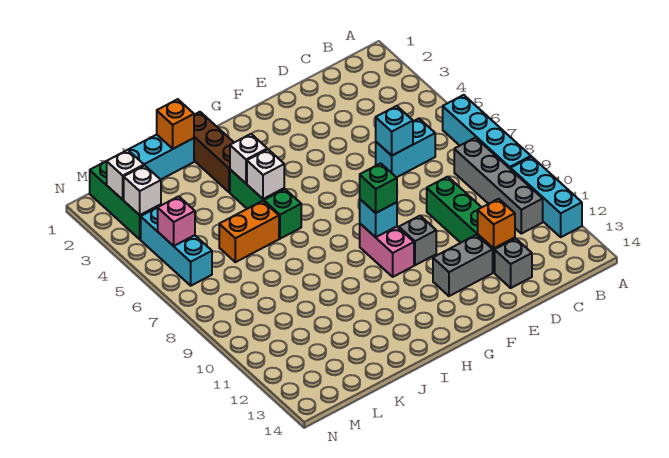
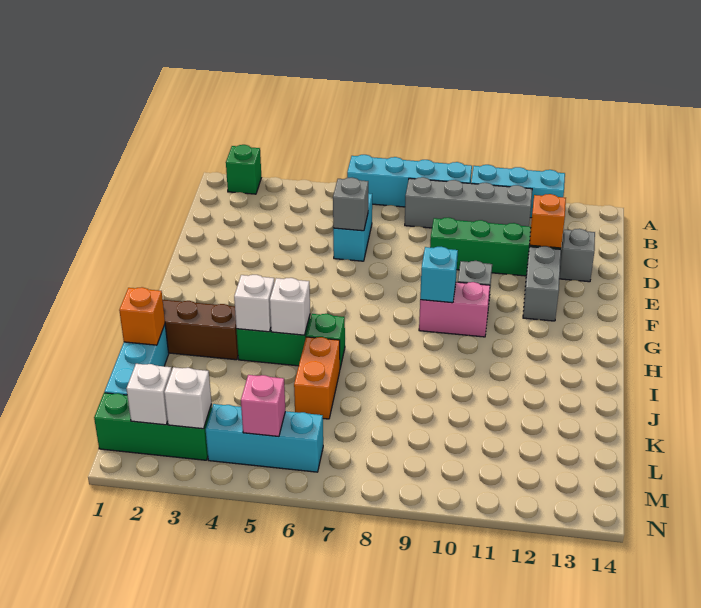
cyan brick D6 level 2 -> grey brick D6 level 2
green brick G9 level 3 -> green brick A2 level 1

